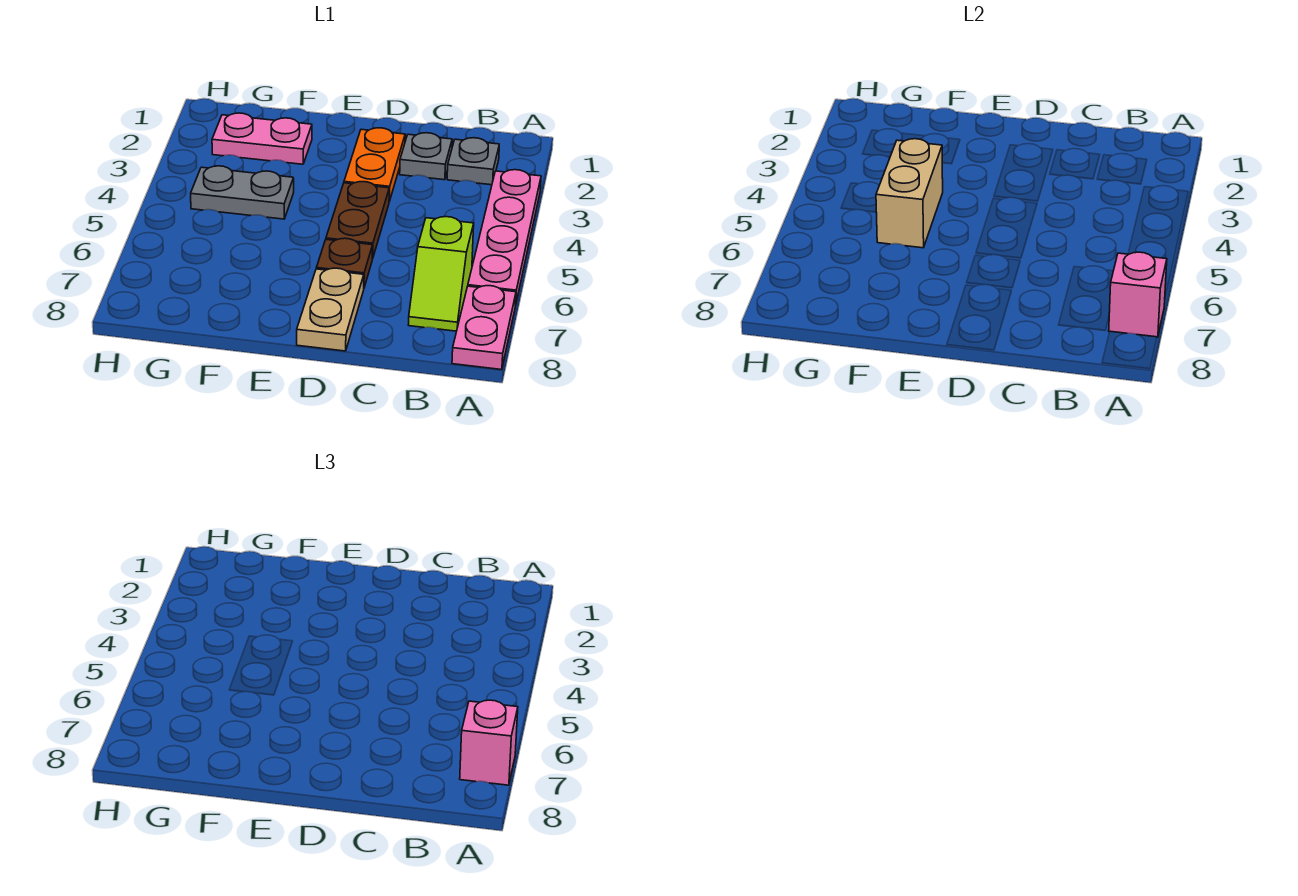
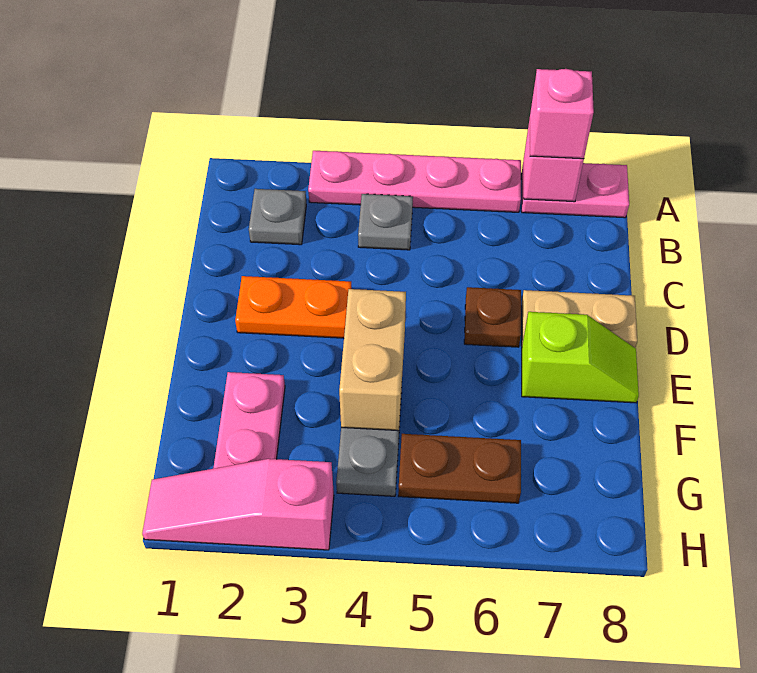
lime slope B6:B7 level 1 top 6 -> lime slope E7:E8 level 1 top 7
grey plate C2 level 1 -> grey plate B4 level 1
brown plate D4:D5 level 1 -> brown plate G5:G6 level 1
tan brick F4:F5 level 2 -> tan brick E4:F4 level 2
none -> pink slope H1:H3 level 1 top 3

